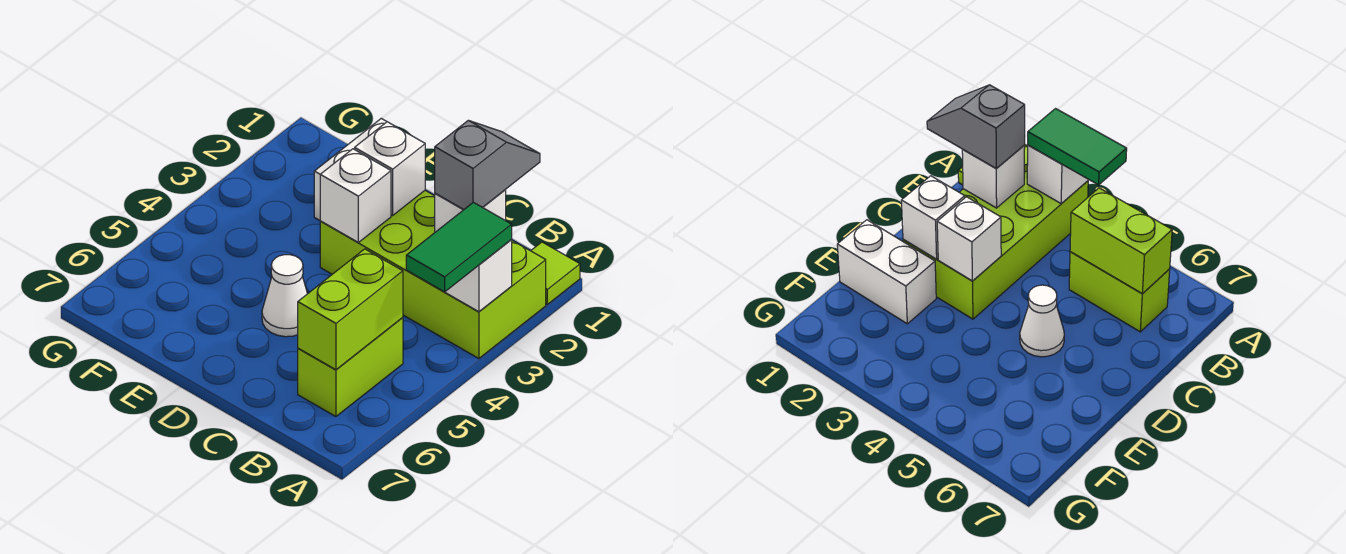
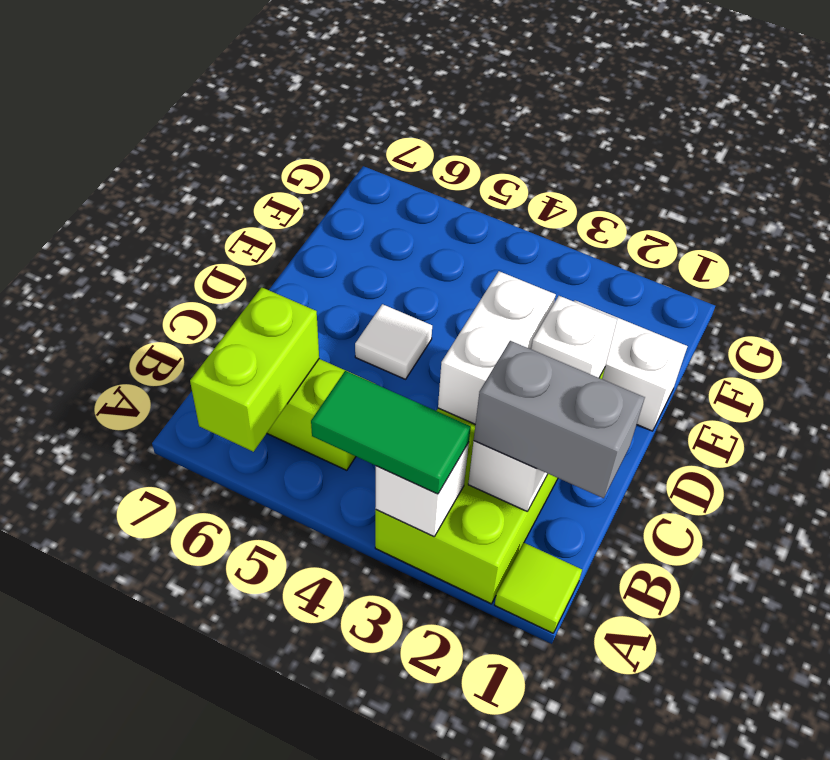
grey slope B1:B2 level 3 top 2 -> grey brick B1:B2 level 3
lime brick B5:B6 level 2 -> lime brick A6:B6 level 2
white brick D3 level 2 -> white brick C3:D3 level 2
white cone D5 level 1 -> white tile D5 level 1

